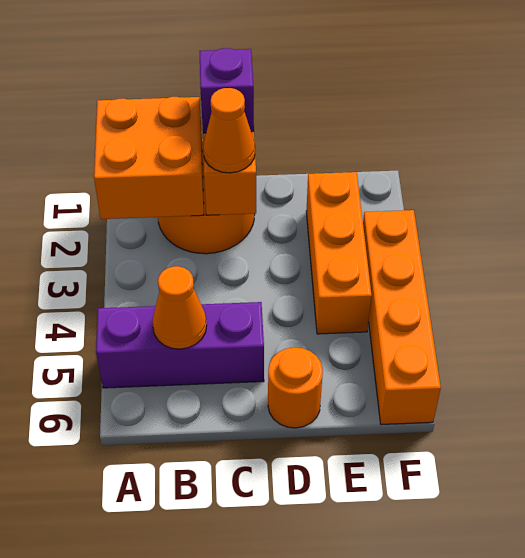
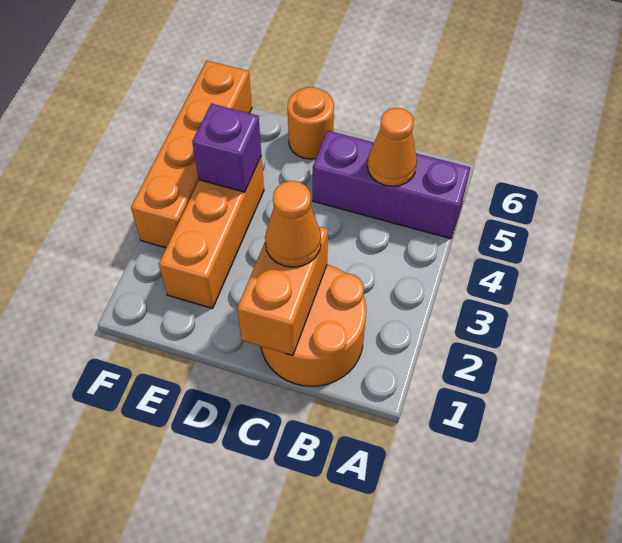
orange brick A1:B2 level 2 -> none
purple brick C1 level 3 -> purple brick E4 level 2

